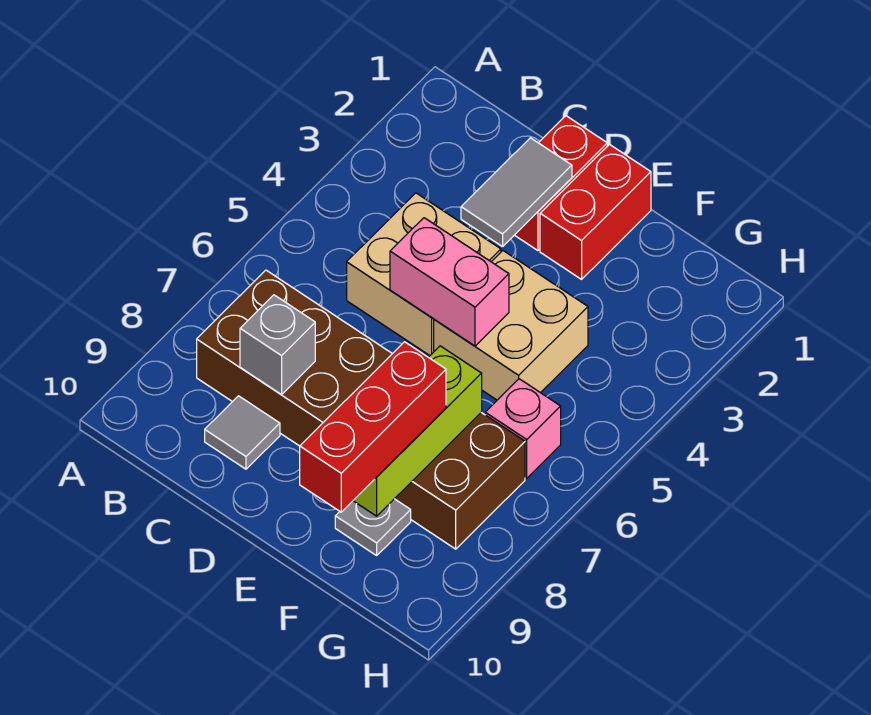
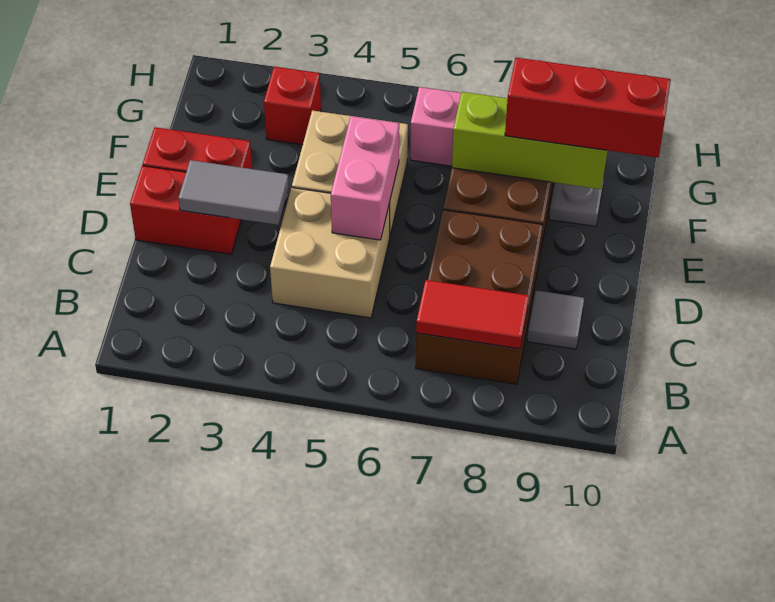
none -> red tile B7:B8 level 2
grey brick C8 level 2 -> none
none -> red brick G3 level 1

